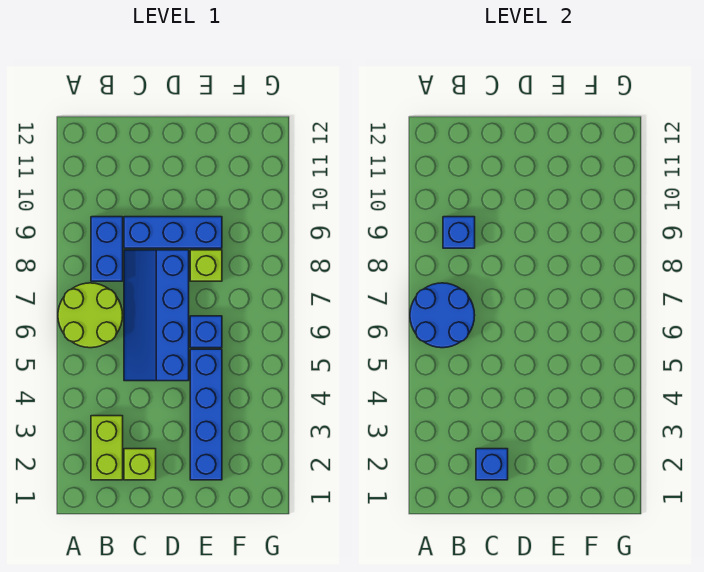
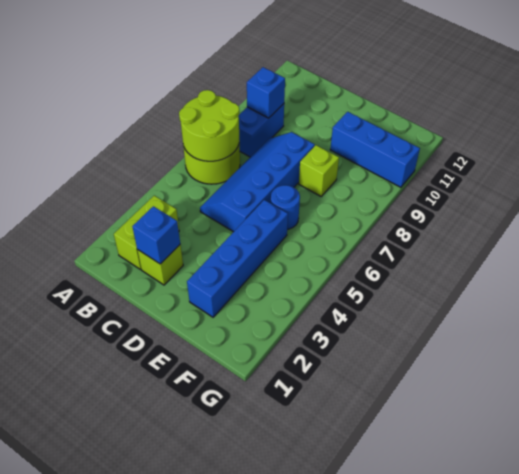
blue round brick A6:B7 level 2 -> lime round brick A6:B7 level 2
blue brick C9:E9 level 1 -> blue brick E10:G10 level 1
blue brick E6 level 1 -> blue round brick E6 level 1

